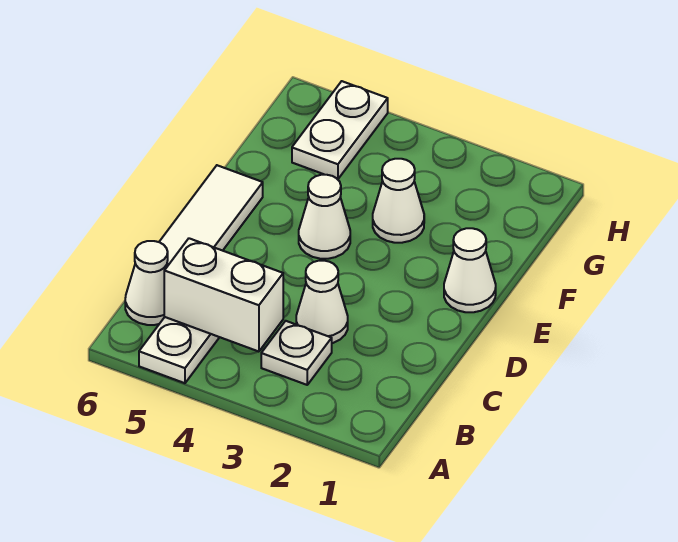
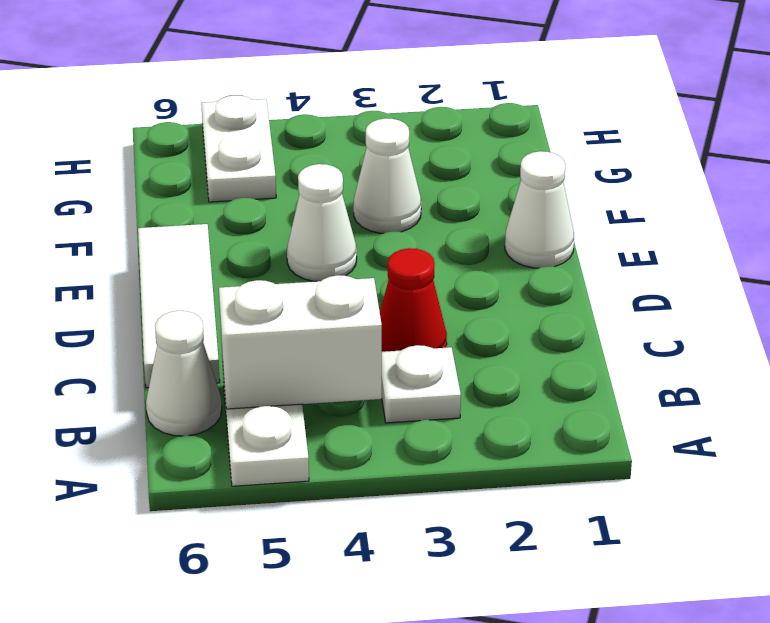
white cone C3 level 1 -> red cone C3 level 1

